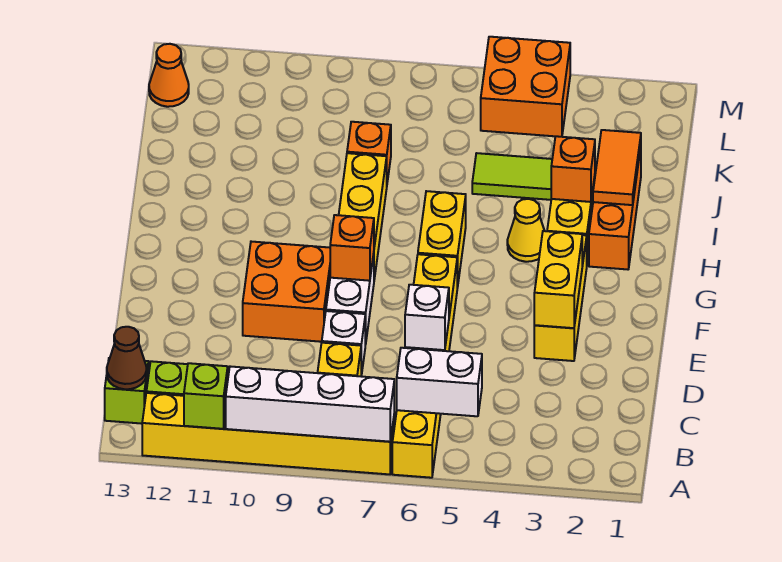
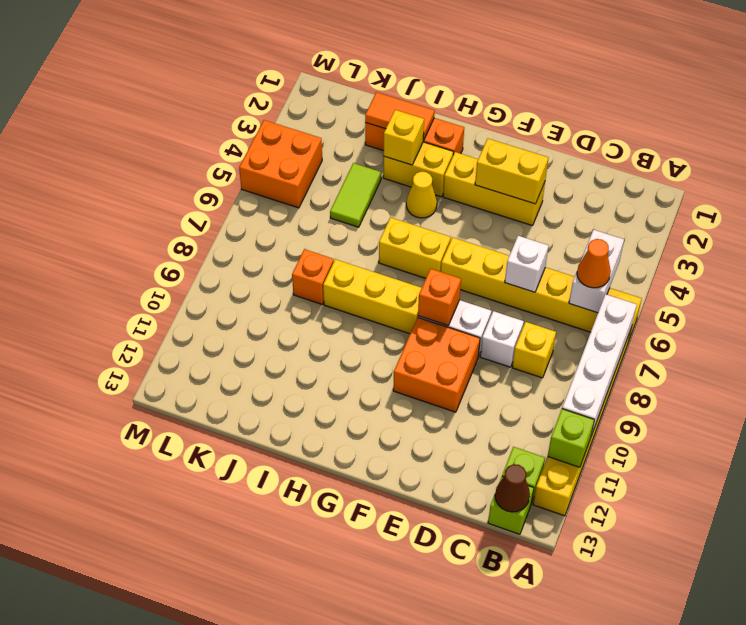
orange brick I3 level 2 -> yellow brick I3 level 2
orange cone L13 level 1 -> orange cone B6 level 3

